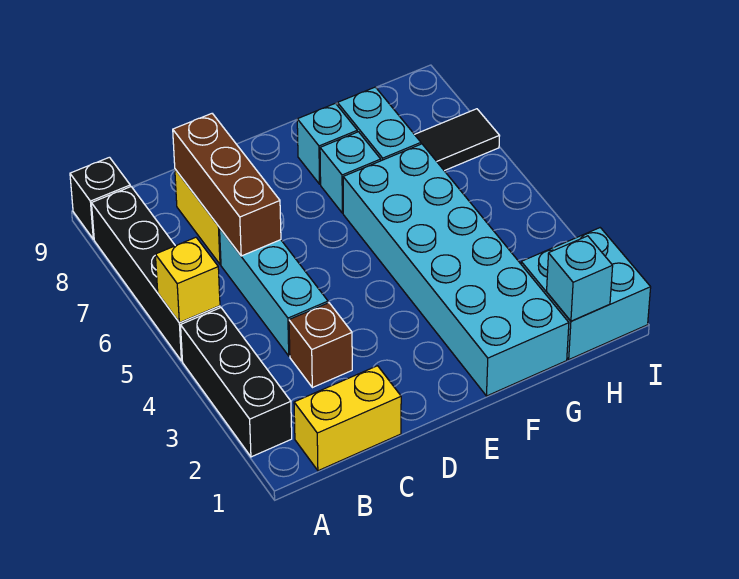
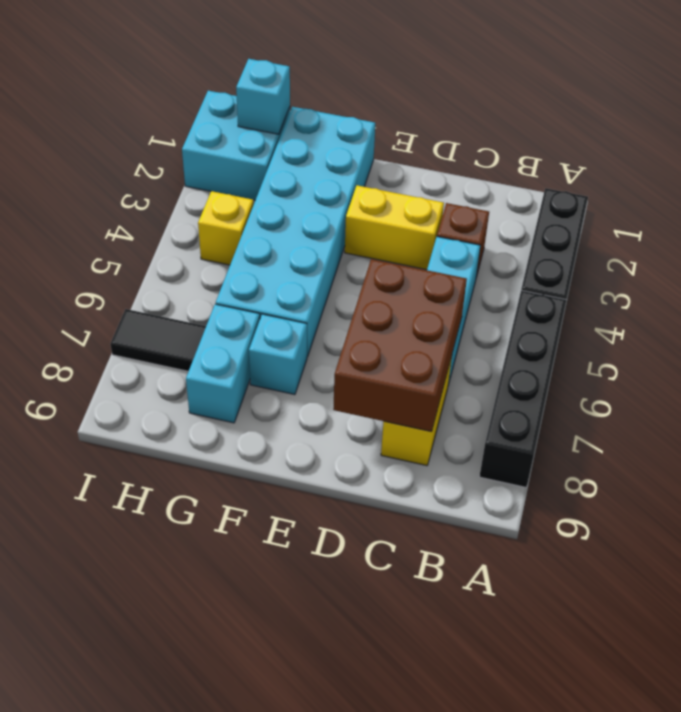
yellow brick A5 level 2 -> yellow brick H4 level 1
black brick A9 level 1 -> none
yellow brick B1:C1 level 1 -> yellow brick D3:E3 level 1
brown brick C6:C8 level 2 -> brown brick C6:D8 level 2
cyan brick F8 level 1 -> none

